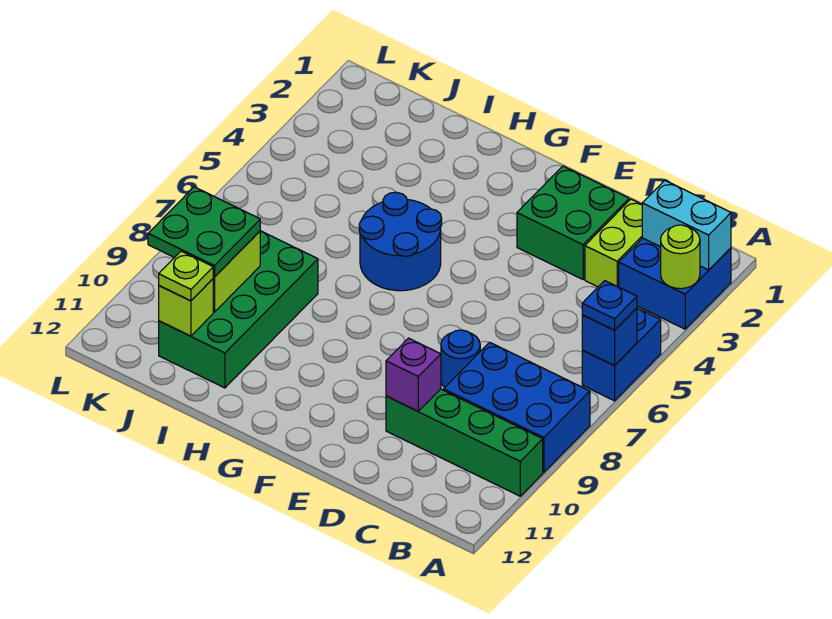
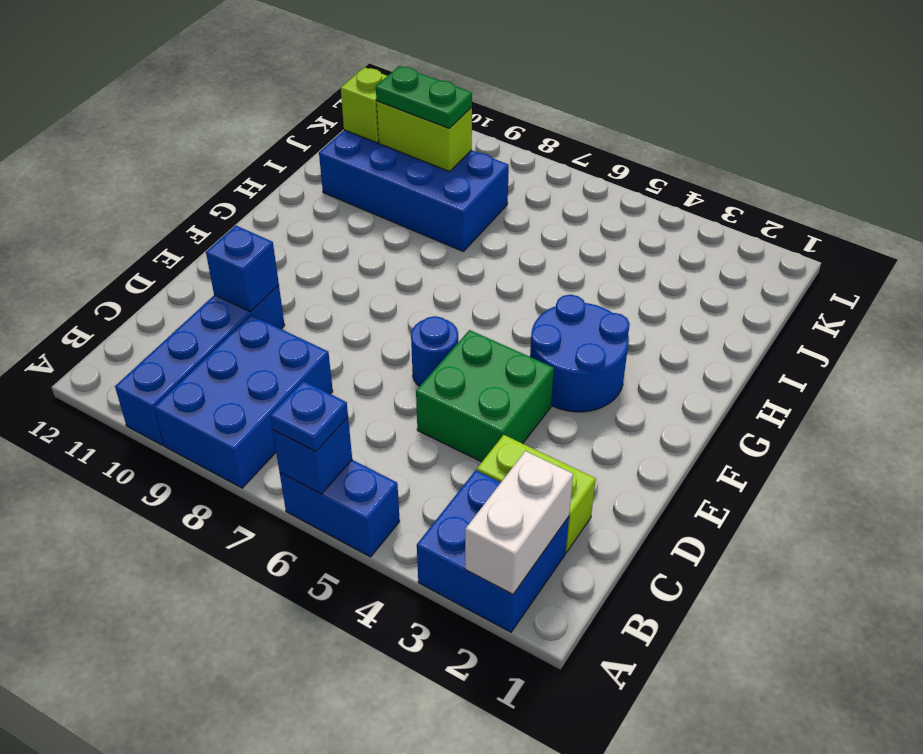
cyan brick A2:B2 level 2 -> white brick A2:B2 level 2
lime round brick A3 level 2 -> none
green brick A10:D10 level 1 -> blue brick A10:D10 level 1
green brick D2:E3 level 1 -> green brick D4:E5 level 1
blue round brick D8 level 1 -> blue round brick E6 level 1
purple brick D10 level 2 -> blue brick D10 level 2
blue round brick G5:H6 level 1 -> blue round brick F3:G4 level 1
green brick I8:J11 level 1 -> blue brick I8:J11 level 1
green plate J9:K10 level 3 -> green plate J9:J10 level 3
lime plate J11 level 3 -> none

